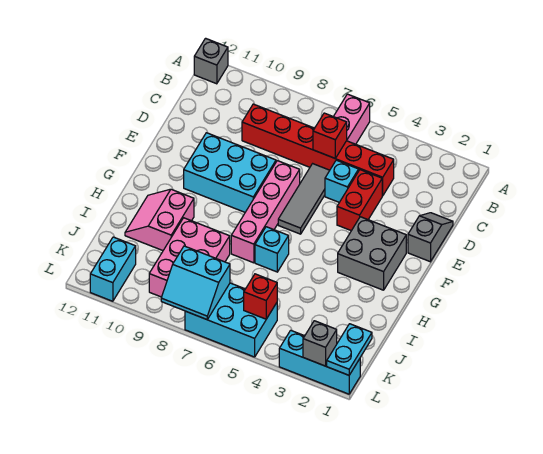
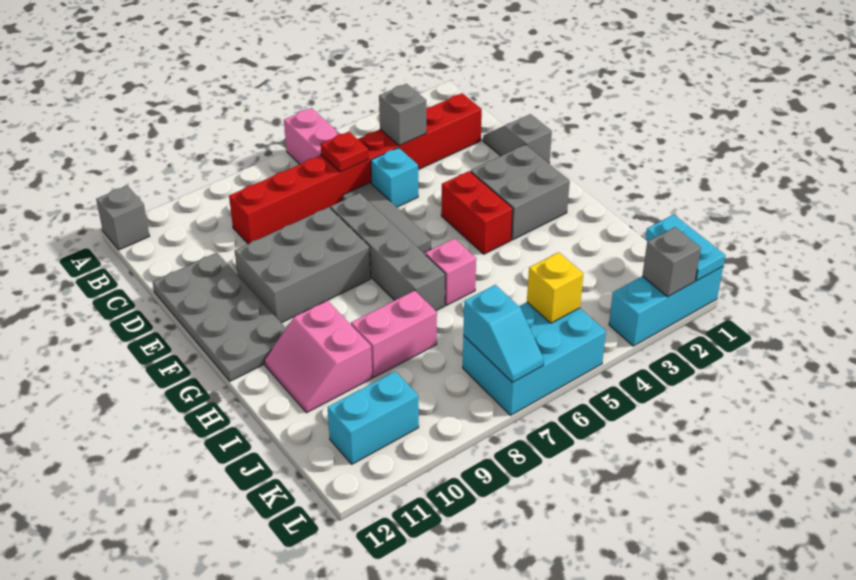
red brick C4:C9 level 1 -> red brick C2:C9 level 1
none -> grey brick C4 level 2
red brick C6 level 2 -> red plate C6 level 2
red brick D4:E4 level 1 -> red brick F4:G4 level 1
none -> grey plate D11:G12 level 1
pink brick E7:H7 level 1 -> grey brick E7:H7 level 1
cyan brick E8:F10 level 1 -> grey brick E8:F10 level 1
cyan brick H6 level 1 -> pink brick H6 level 1
pink brick I8:K9 level 1 -> pink brick I8:I9 level 1
red brick K5 level 2 -> yellow brick K5 level 2
cyan slope K7:L8 level 2 top K -> cyan slope K7:L7 level 2 top K
cyan brick K11:L11 level 1 -> cyan brick K10:K11 level 1

